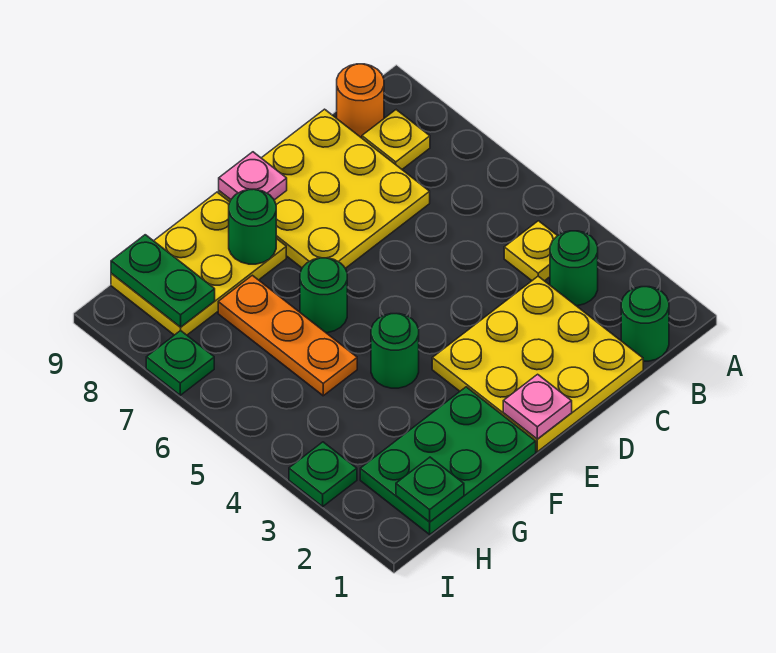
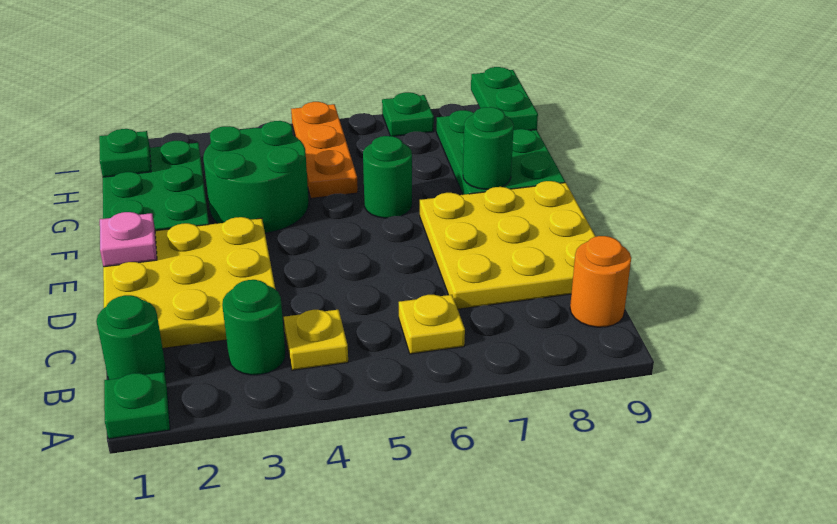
yellow plate B8 level 1 -> yellow plate B6 level 1
pink plate E9 level 2 -> none
green round brick F4 level 1 -> green round brick F3:G4 level 1
yellow plate F8:H9 level 1 -> green plate F8:H9 level 1
orange plate G5:G7 level 1 -> orange plate G5:I5 level 1
green plate H8:H9 level 2 -> green plate H9:I9 level 2
green plate I3 level 1 -> green plate A1 level 1

